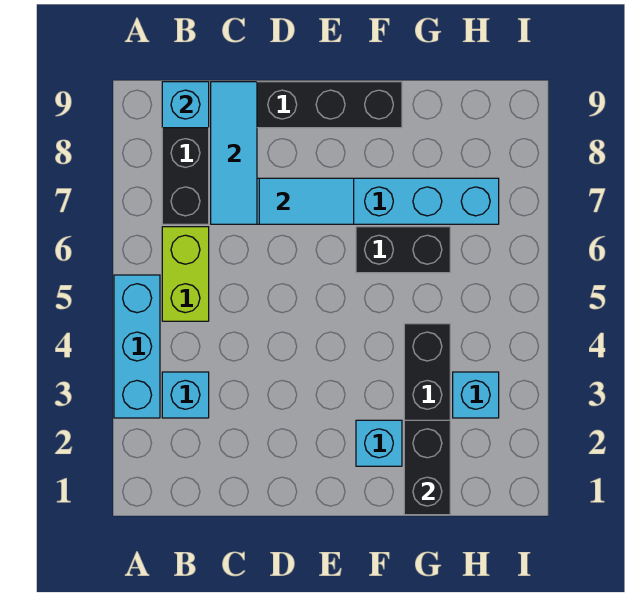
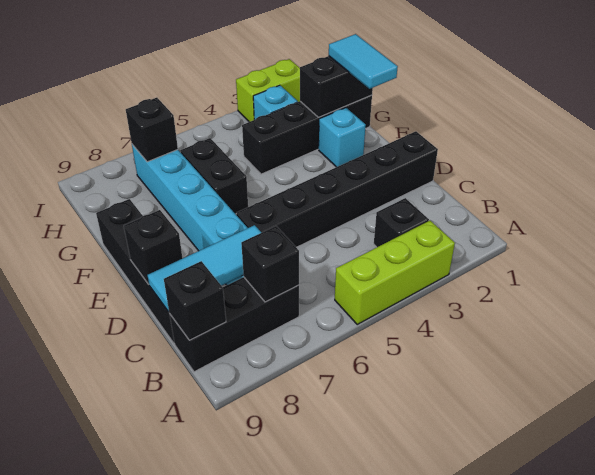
cyan brick A3:A5 level 1 -> lime brick A3:A5 level 1
cyan brick B3 level 1 -> black brick B3 level 1
lime brick B5:B6 level 1 -> lime brick I2:I3 level 1
none -> black brick B7 level 2
cyan brick B9 level 2 -> black brick B9 level 2
none -> black brick D1:D6 level 1
cyan tile D7:E7 level 2 -> cyan tile F1:G1 level 3
none -> black brick D9 level 2
none -> black brick H7 level 2

